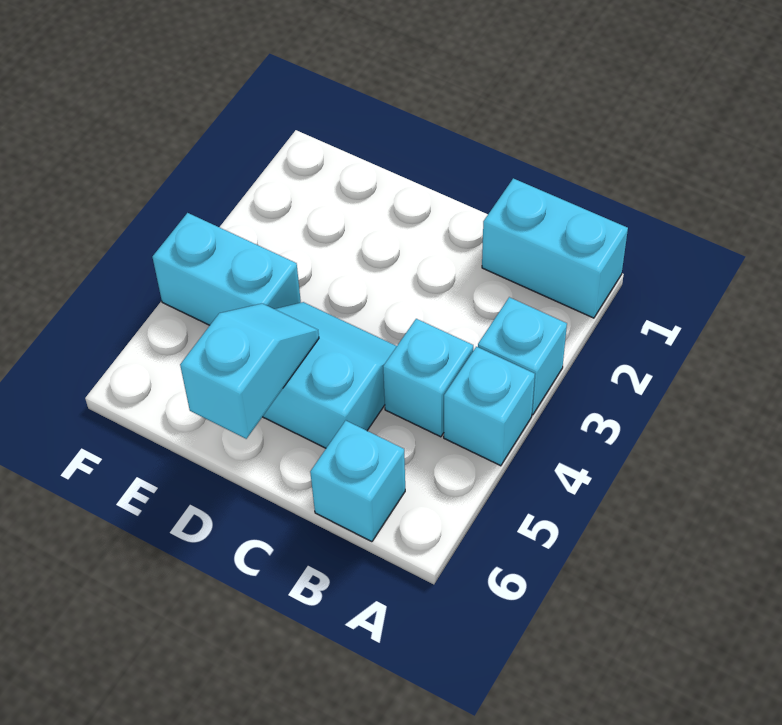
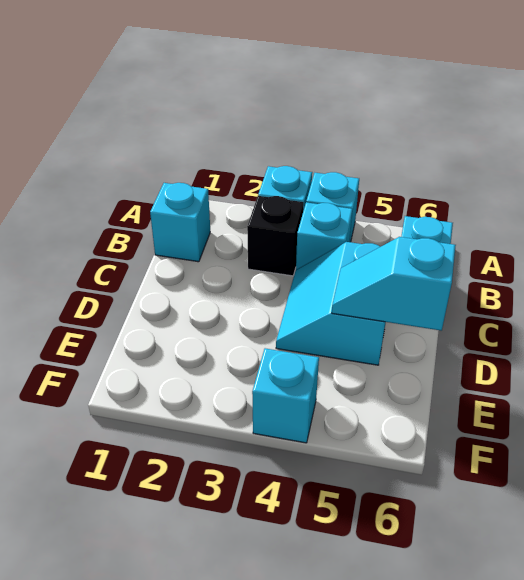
cyan brick A1:B1 level 1 -> cyan brick B1 level 1
none -> black brick B3 level 1
cyan brick E4:F4 level 1 -> cyan brick F4 level 1

